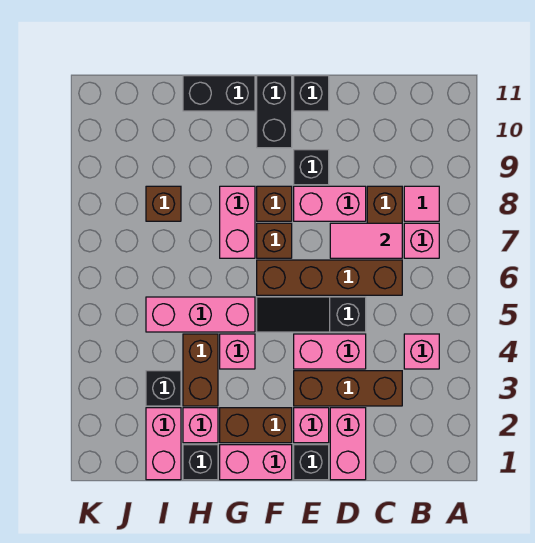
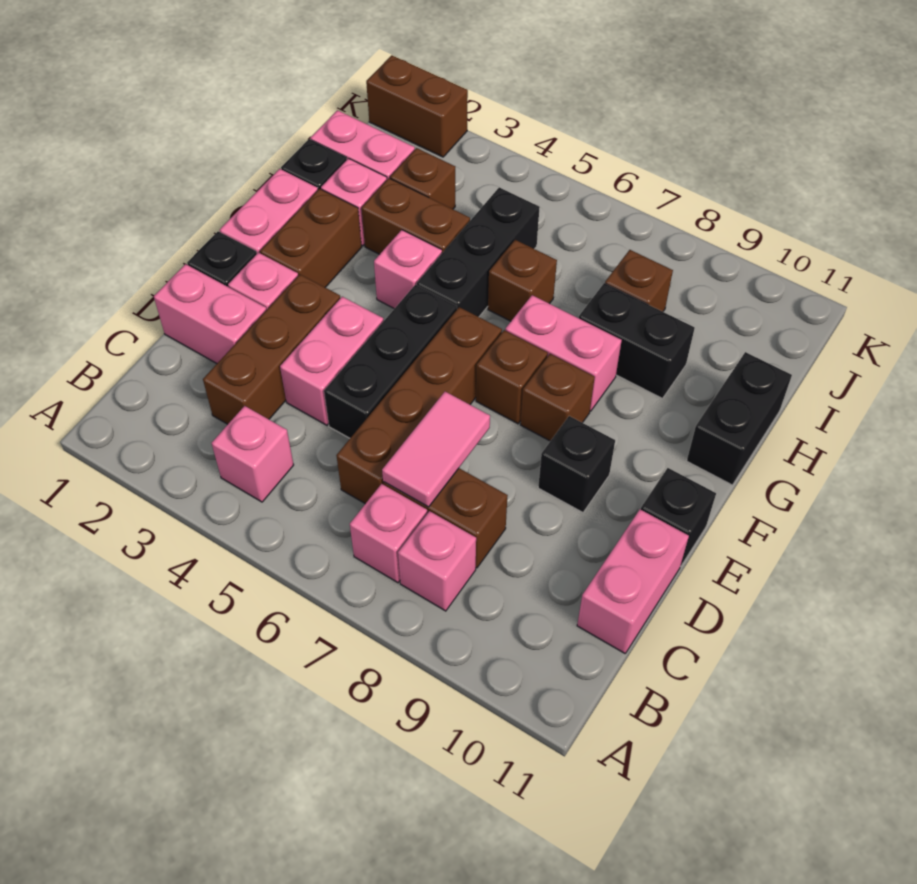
pink tile B8 level 1 -> pink brick B8 level 1
black slope D5:F5 level 1 top D -> black brick D5:F5 level 1
pink brick D8:E8 level 1 -> pink brick C11:D11 level 1
black brick F10:F11 level 1 -> black brick H8:H9 level 1
pink brick G5:I5 level 1 -> black brick G5:I5 level 1
none -> brown brick H6 level 1
black brick I3 level 1 -> brown brick I3 level 1
none -> brown brick K1:K2 level 1

